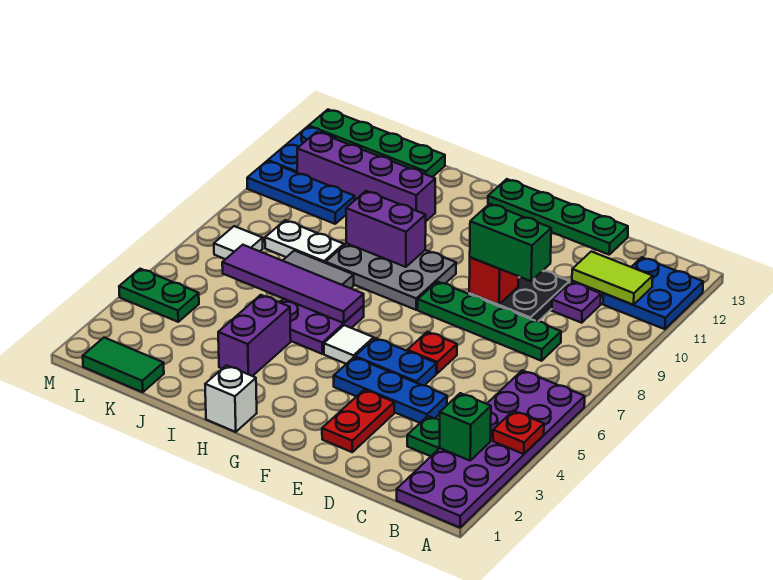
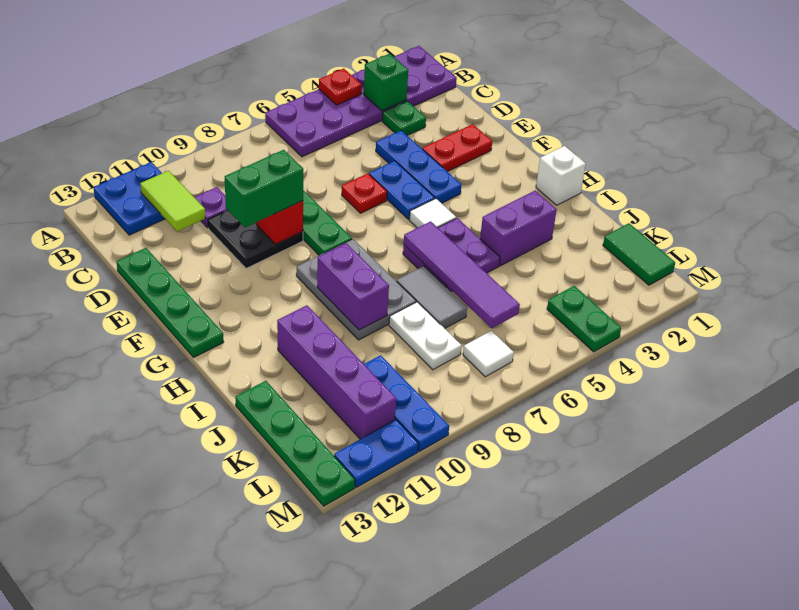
green brick D9:E9 level 3 -> green brick E9:E10 level 3

